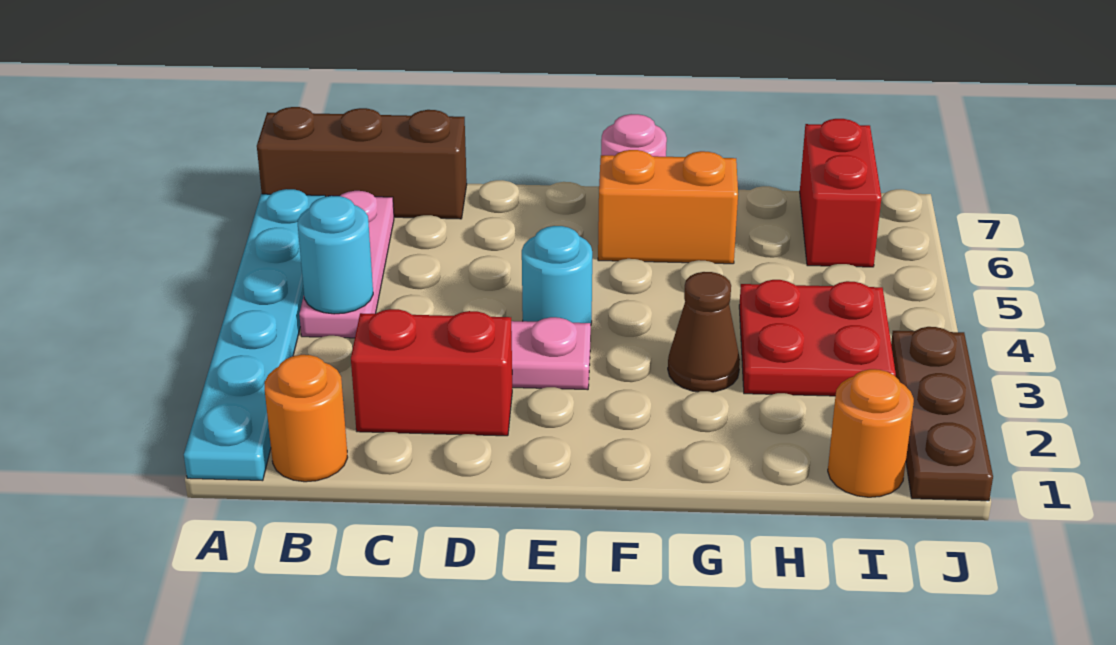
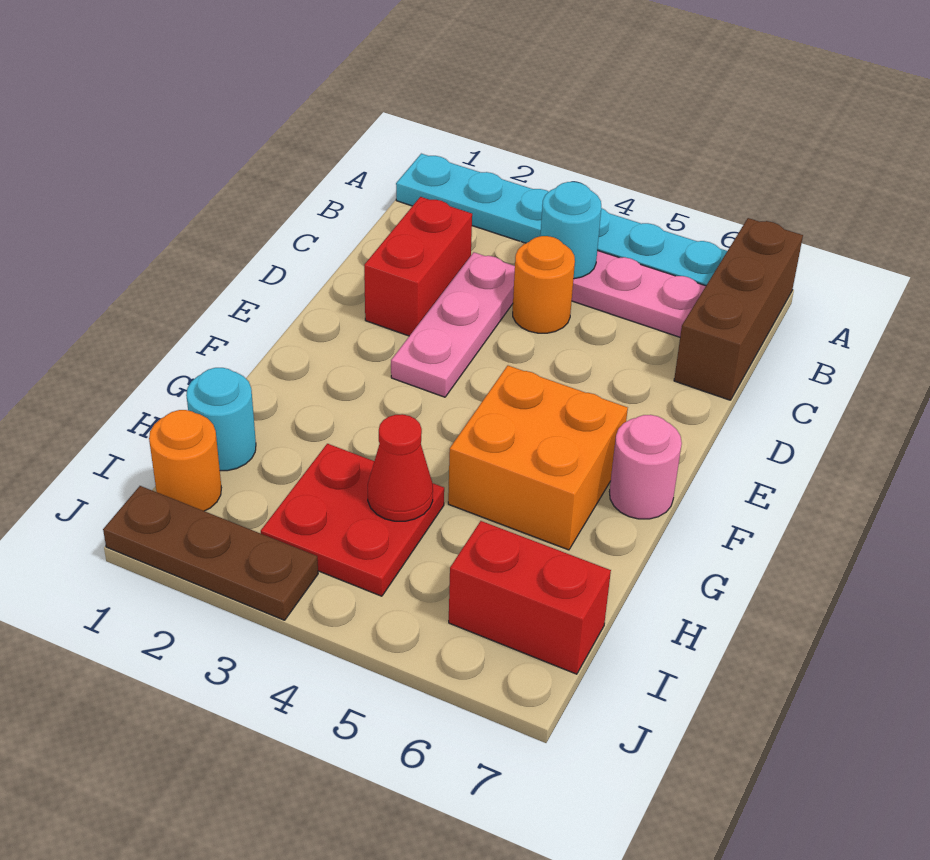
orange round brick B1 level 1 -> orange round brick C4 level 1
cyan round brick E4 level 1 -> cyan round brick H1 level 1
orange brick F6:G6 level 1 -> orange brick F5:G6 level 1
brown cone G3 level 1 -> none
none -> red cone H4 level 2

